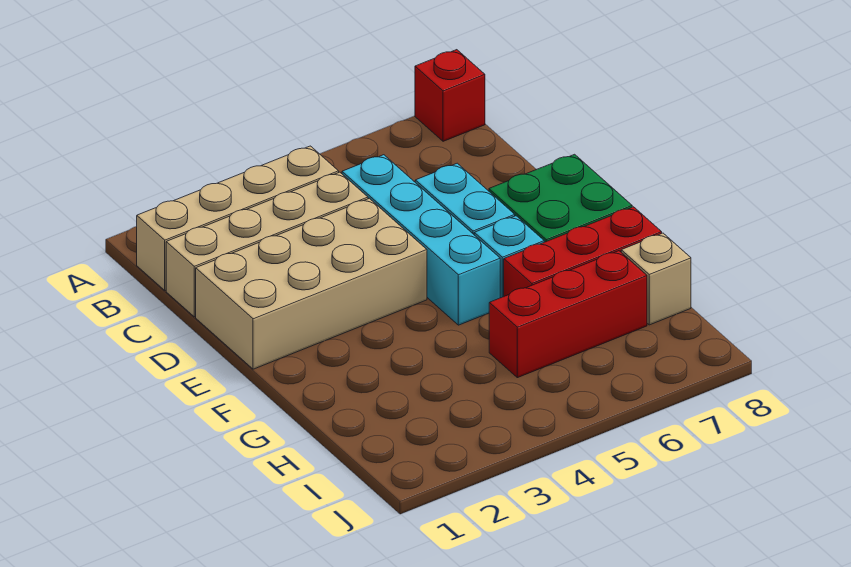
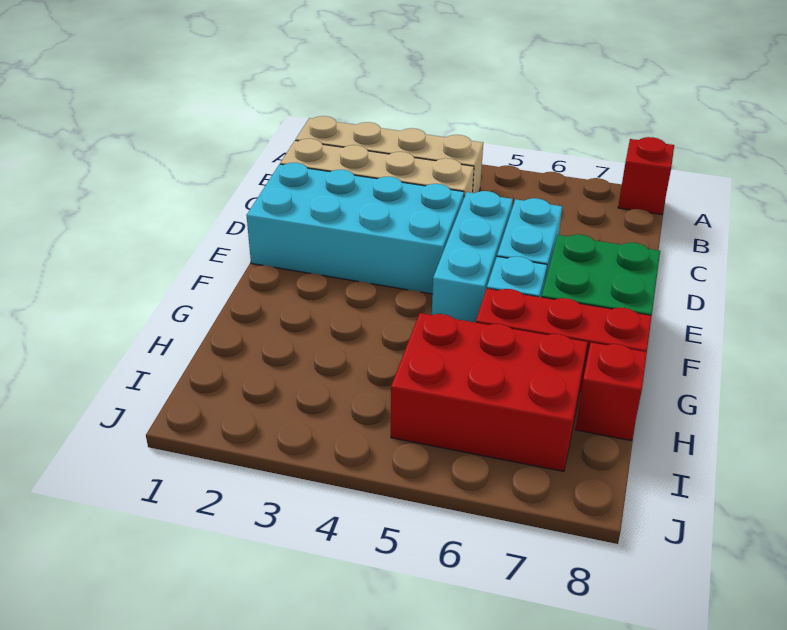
cyan brick C5:F5 level 1 -> cyan brick D5:F5 level 1
tan brick D1:E4 level 1 -> cyan brick D1:E4 level 1
red brick H5:H7 level 1 -> red brick H5:I7 level 1
tan brick H8 level 1 -> red brick H8 level 1

